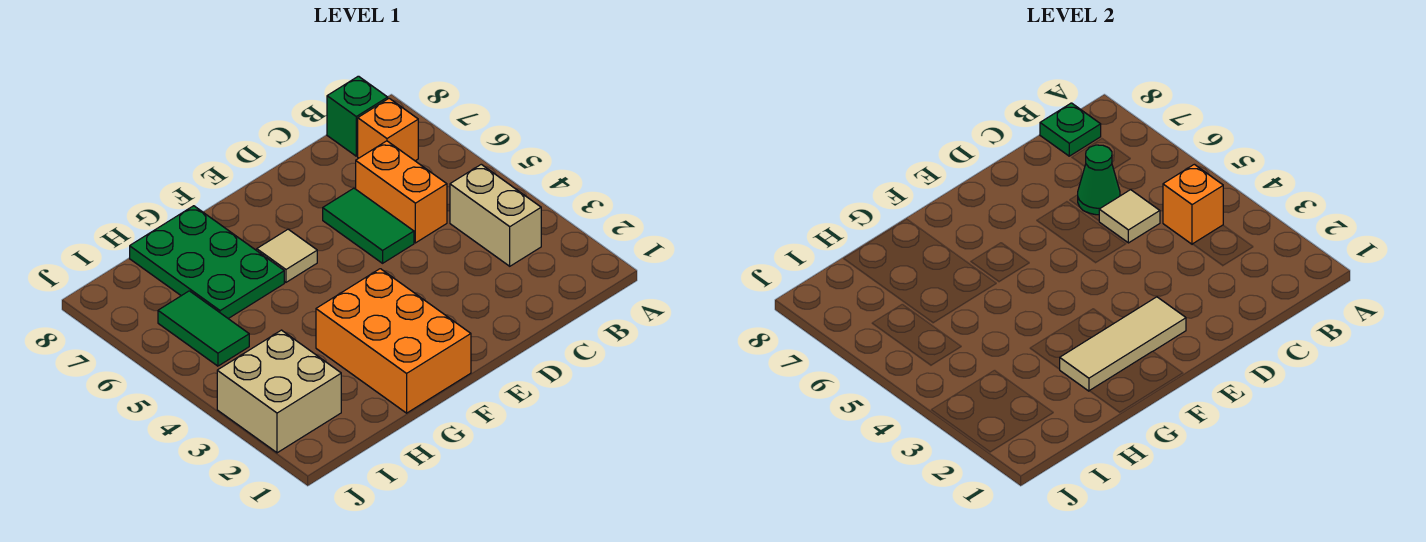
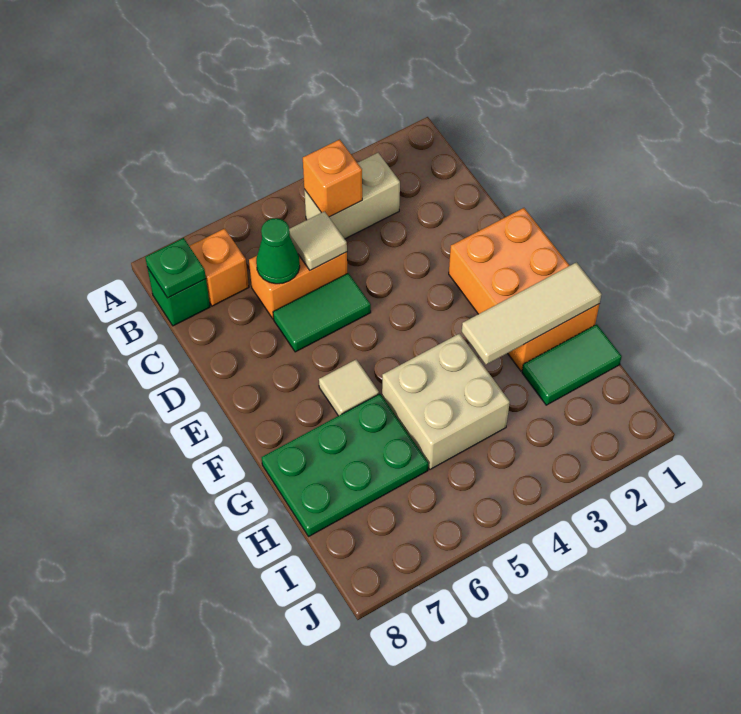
tan tile E2:G2 level 2 -> tan tile G1:G3 level 2
orange brick F1:G3 level 1 -> orange brick E1:G2 level 1
tan brick I2:J3 level 1 -> tan brick G4:H5 level 1
green tile I5:I6 level 1 -> green tile H1:H2 level 1

